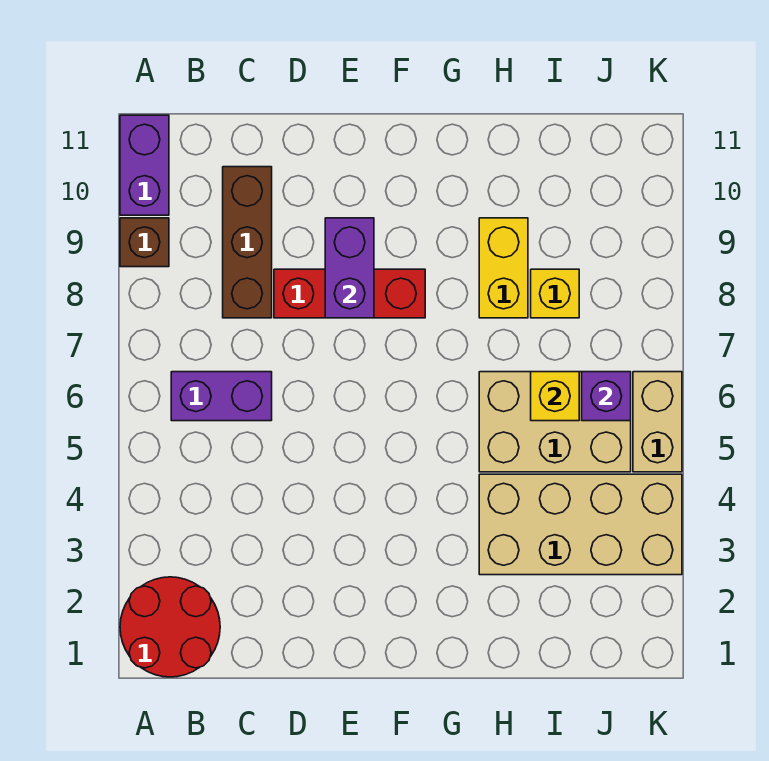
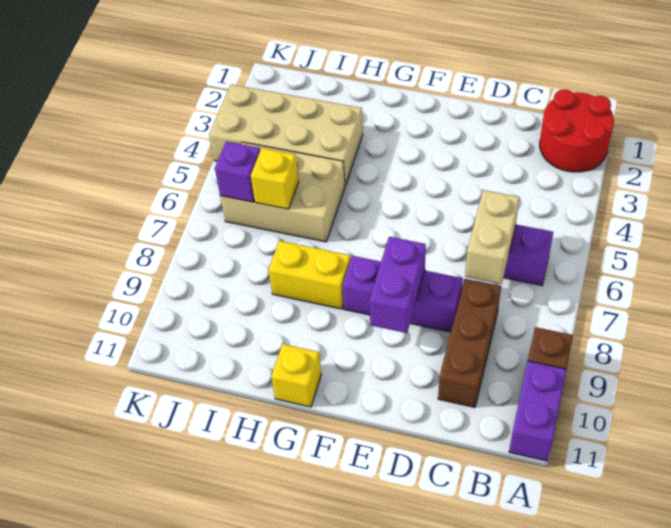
red brick D8:F8 level 1 -> purple brick D8:F8 level 1
yellow brick H8:H9 level 1 -> yellow brick G8:H8 level 1
yellow brick I8 level 1 -> yellow brick G11 level 1
tan brick K5:K6 level 1 -> tan brick C6:C7 level 2

